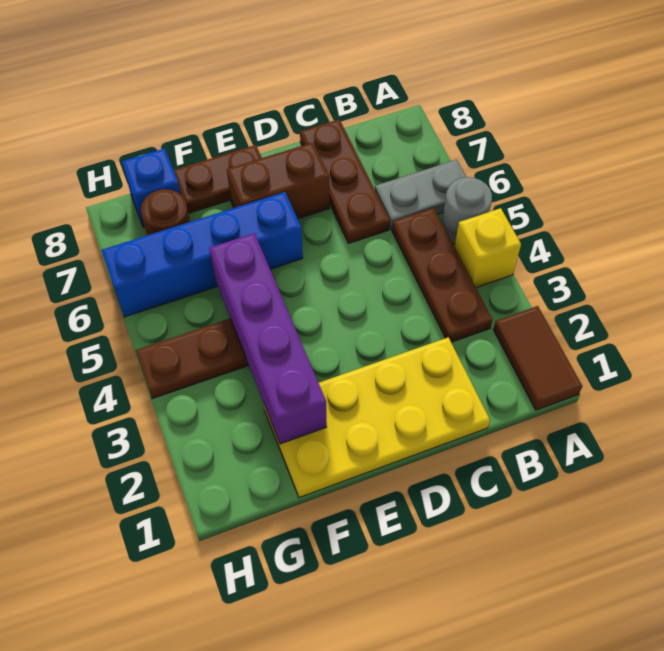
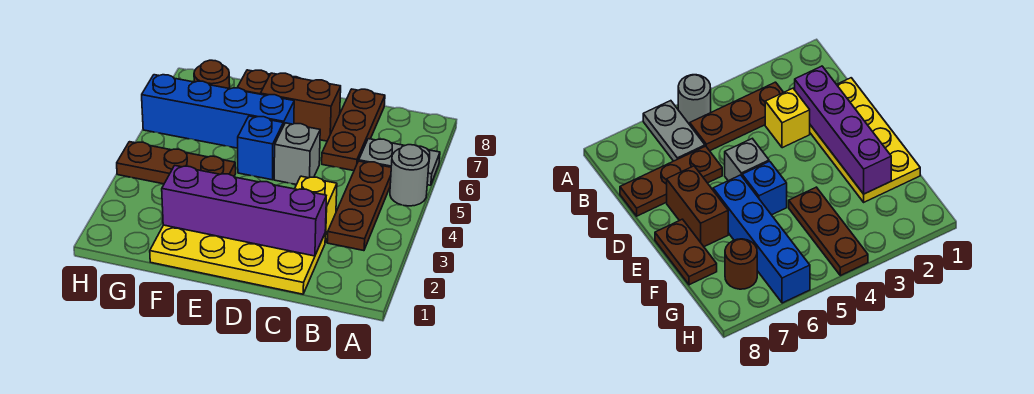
brown tile A1:A2 level 1 -> none
yellow brick A4 level 1 -> yellow brick C3 level 1
none -> grey brick D5 level 1
purple brick F2:F5 level 2 -> purple brick C2:F2 level 2
blue brick G8 level 1 -> blue brick E5 level 1

